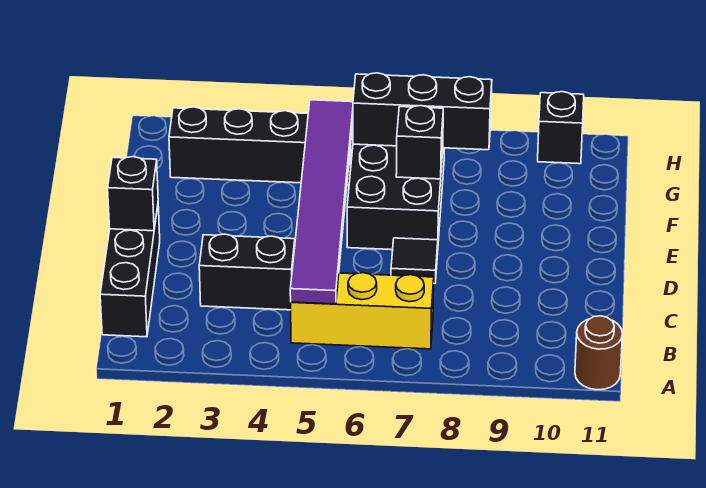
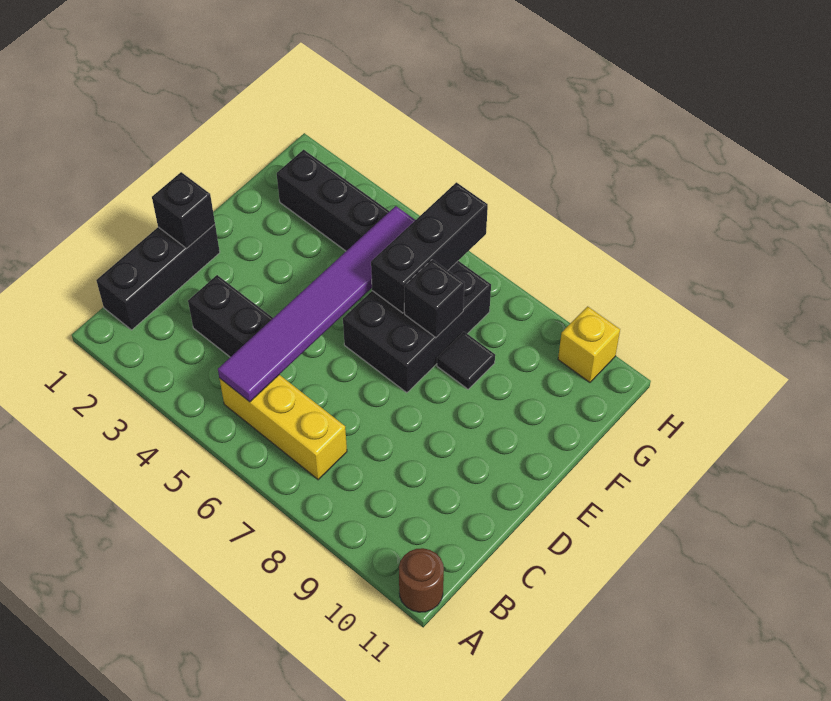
black tile D7 level 1 -> black tile F8 level 1
black brick G6:G8 level 2 -> black brick F6:H6 level 2
black brick H10 level 1 -> yellow brick H10 level 1

